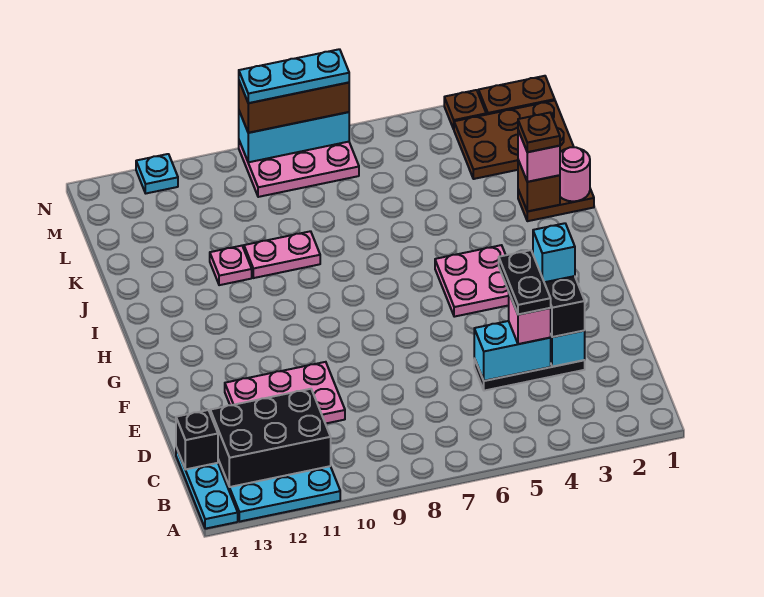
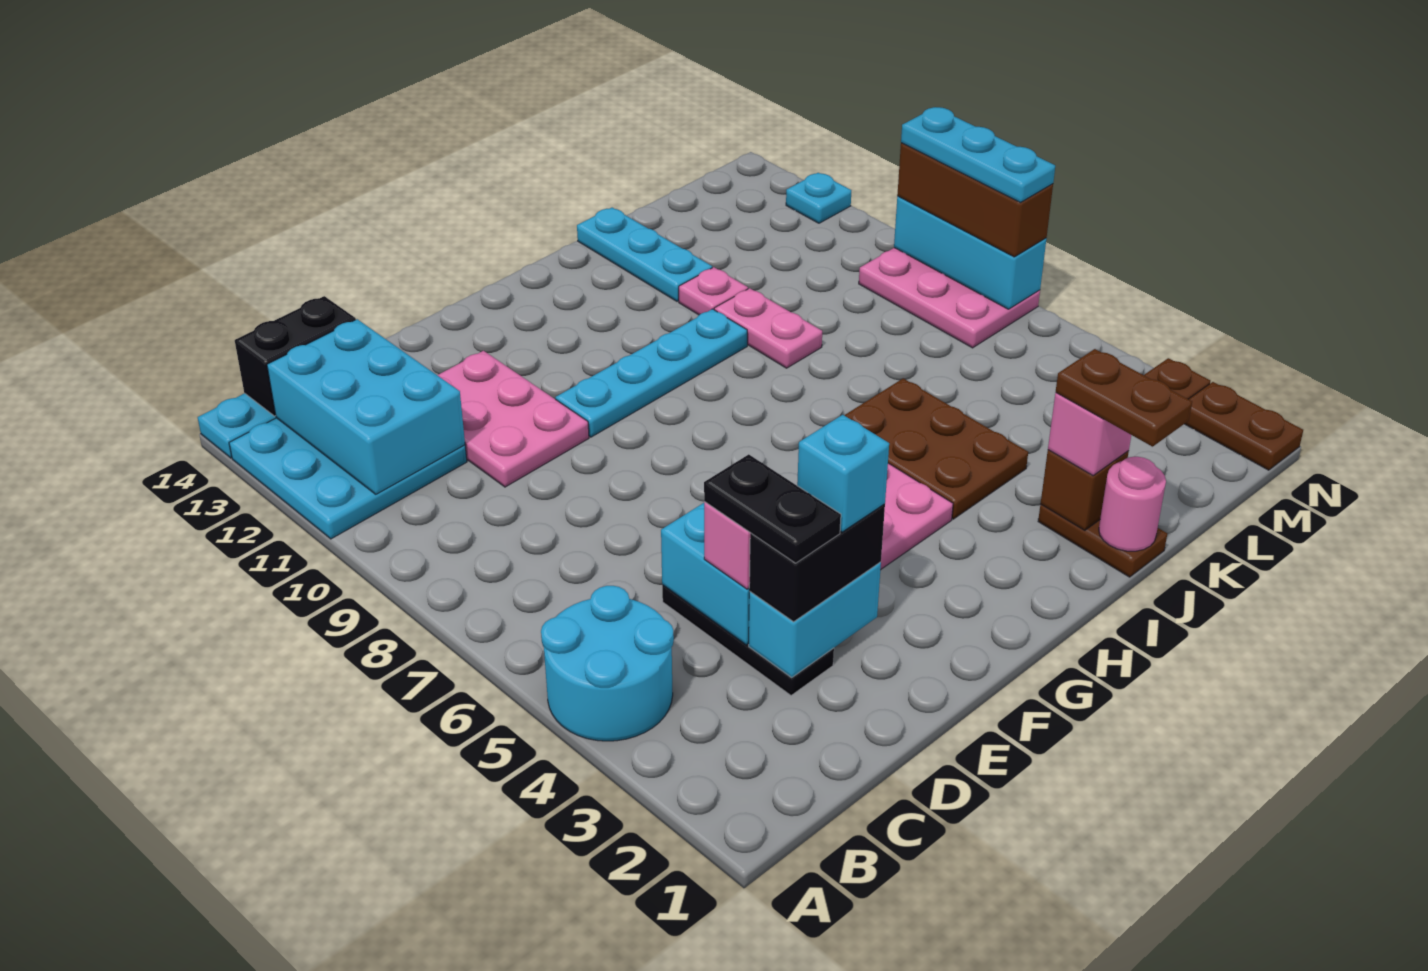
none -> cyan round brick A4:B5 level 1
black brick B11:C13 level 2 -> cyan brick B11:C13 level 2
black brick C14 level 2 -> black brick B14:C14 level 2
black plate D4:E4 level 4 -> black plate D3:D4 level 4
none -> cyan plate F10:I10 level 1
brown plate J2 level 4 -> brown plate J1:J2 level 4
none -> cyan plate J12:J14 level 1
brown plate L1:M3 level 1 -> brown plate I4:J6 level 1

